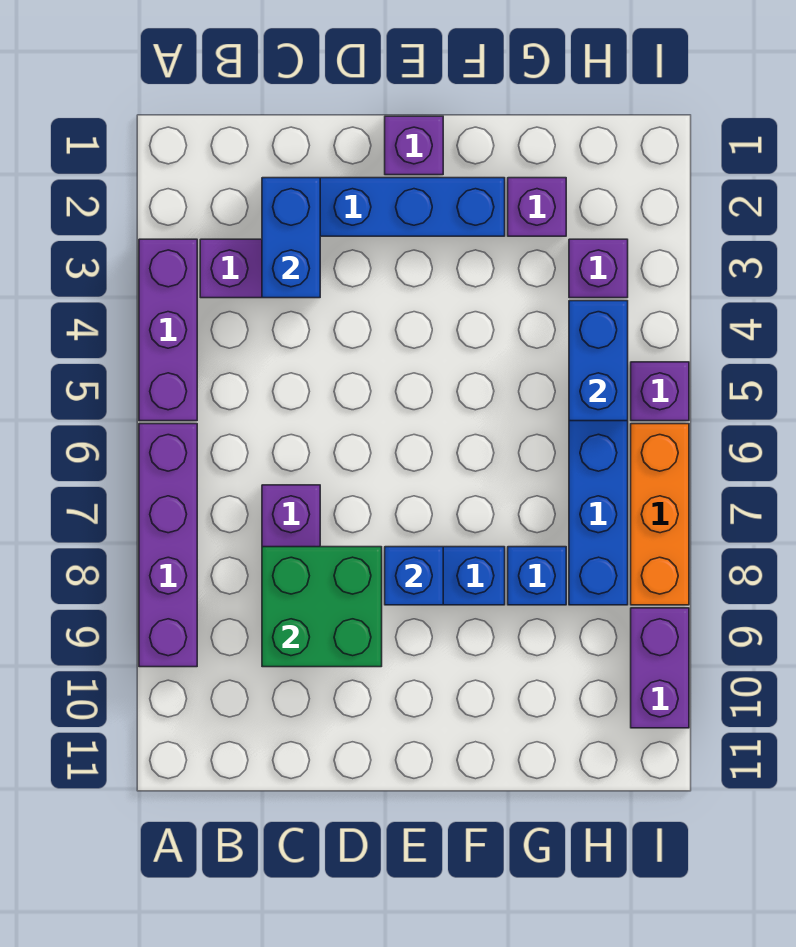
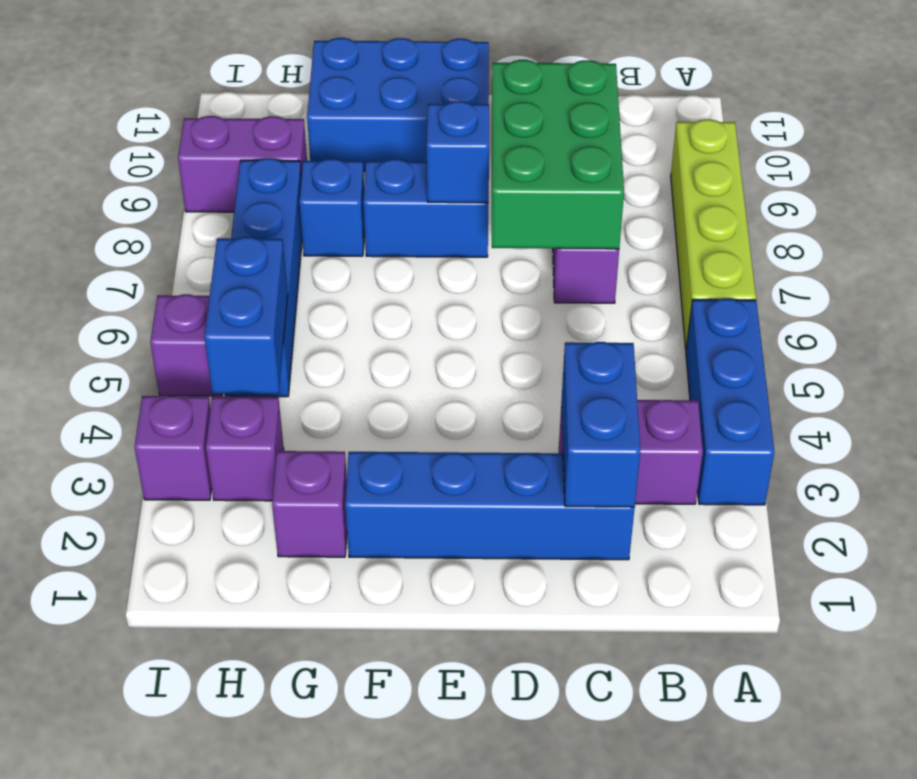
purple brick A3:A5 level 1 -> blue brick A3:A5 level 1
purple brick A6:A9 level 1 -> lime brick A6:A9 level 1
green brick C8:D9 level 2 -> green brick C7:D9 level 2
purple brick E1 level 1 -> purple brick I3 level 1
none -> blue brick E10:G11 level 1
orange brick I6:I8 level 1 -> none
purple brick I9:I10 level 1 -> purple brick H9:I9 level 1

